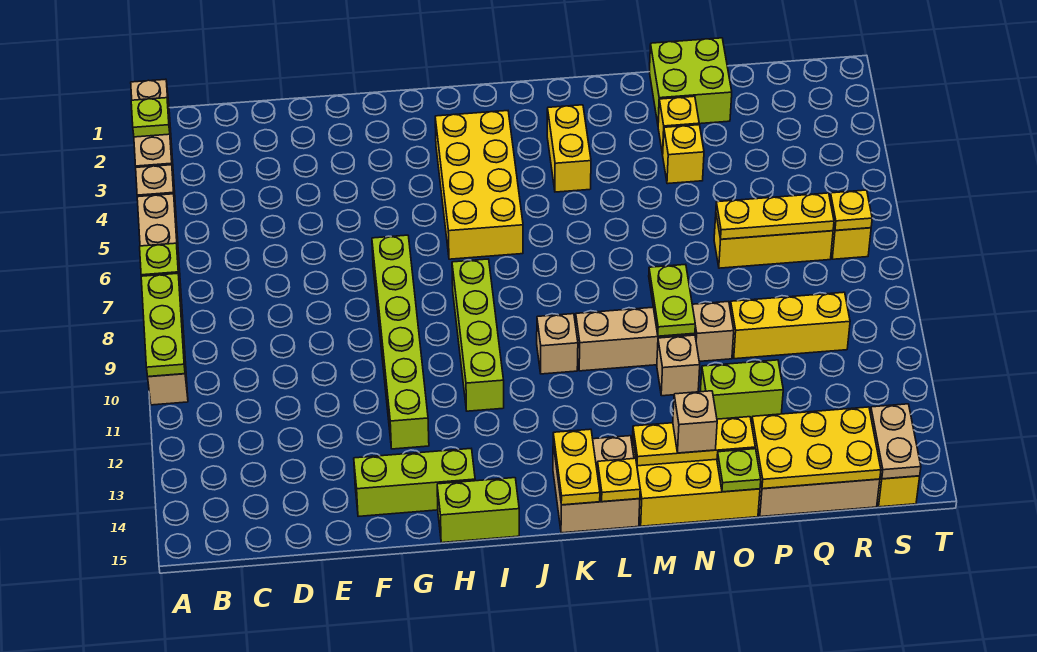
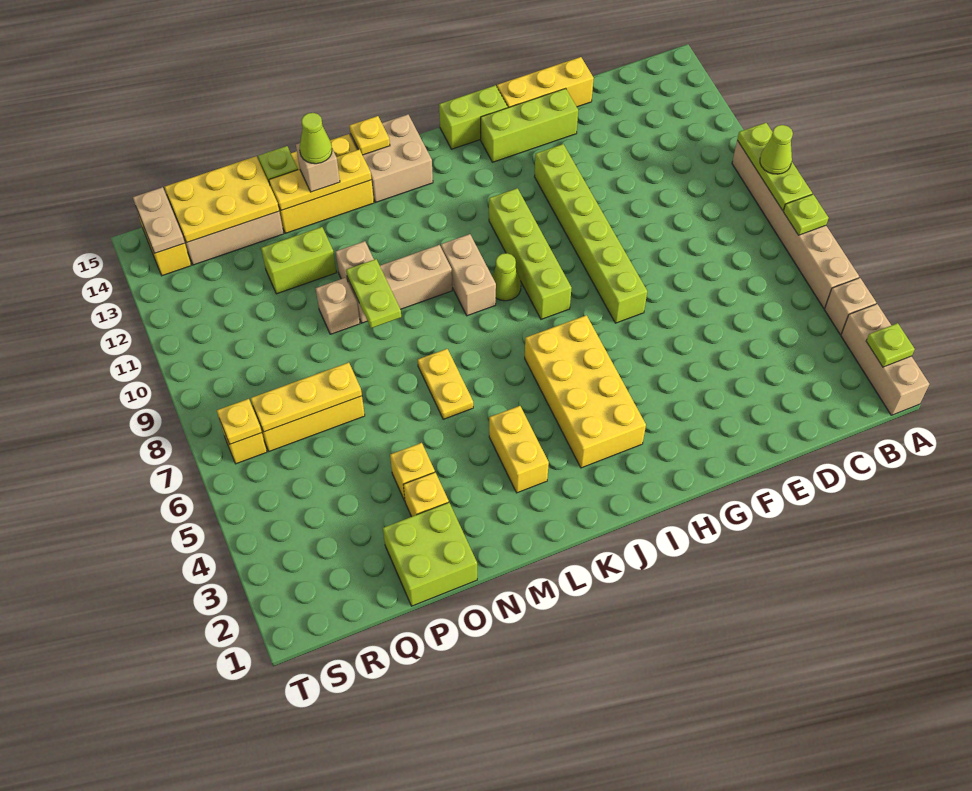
none -> lime cone A9 level 3
none -> lime cone J9 level 1
tan brick K10 level 1 -> tan brick K9:K10 level 1
yellow plate K14:K15 level 2 -> yellow plate M6:M7 level 1
none -> lime cone N14 level 4
yellow brick P10:R10 level 1 -> yellow brick E15:G15 level 1

